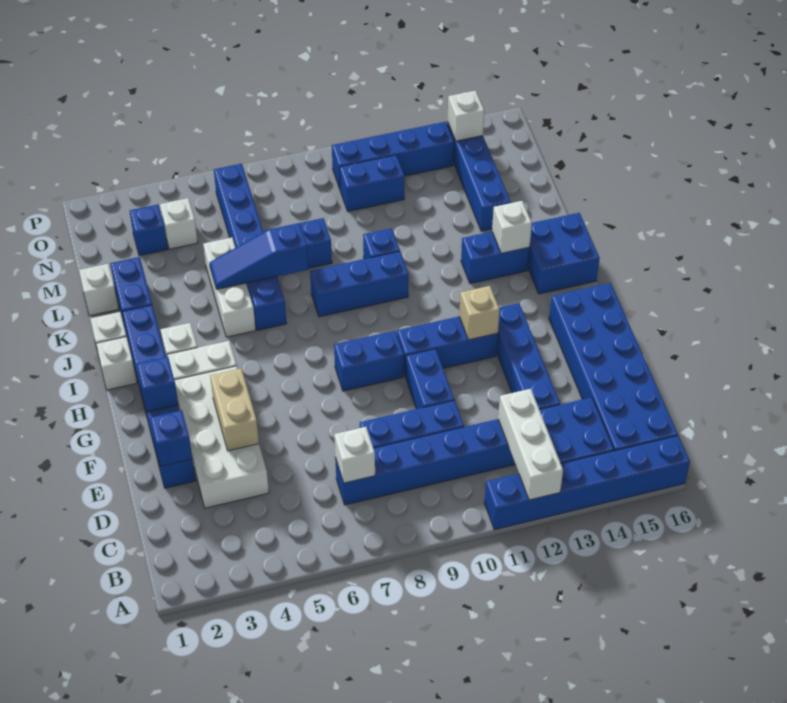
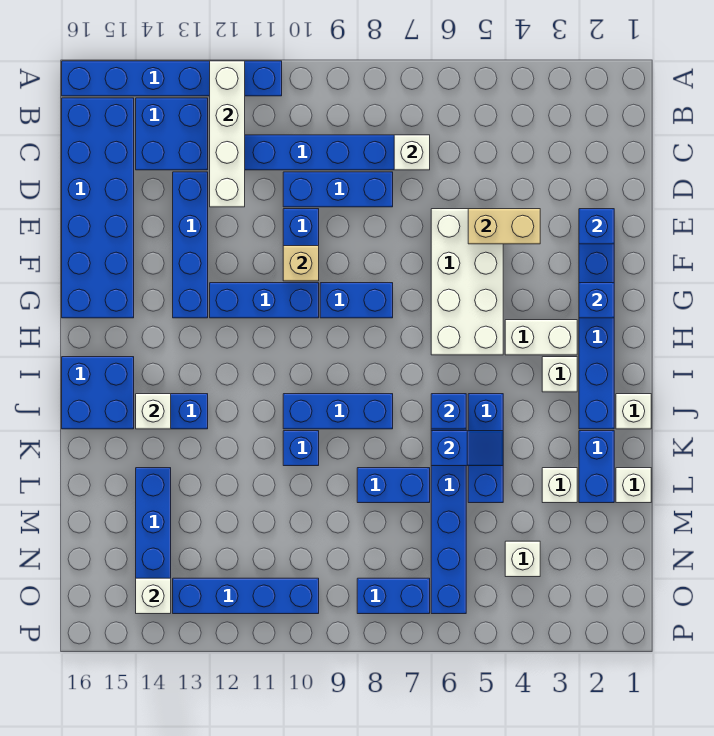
white brick A12:C12 level 2 -> white brick A12:D12 level 2
white brick D3:G4 level 1 -> white brick E5:H6 level 1
tan brick E4:F4 level 2 -> tan brick E4:E5 level 2
tan brick G12 level 2 -> tan brick F10 level 2
white brick I1 level 1 -> white brick L3 level 1
white brick J5:L5 level 1 -> blue brick J5:L5 level 1
blue slope K5:K7 level 2 top 7 -> blue slope K5:K6 level 2 top 6
blue brick N3 level 1 -> blue brick J6 level 2
blue brick N10:N11 level 1 -> blue brick O7:O8 level 1

